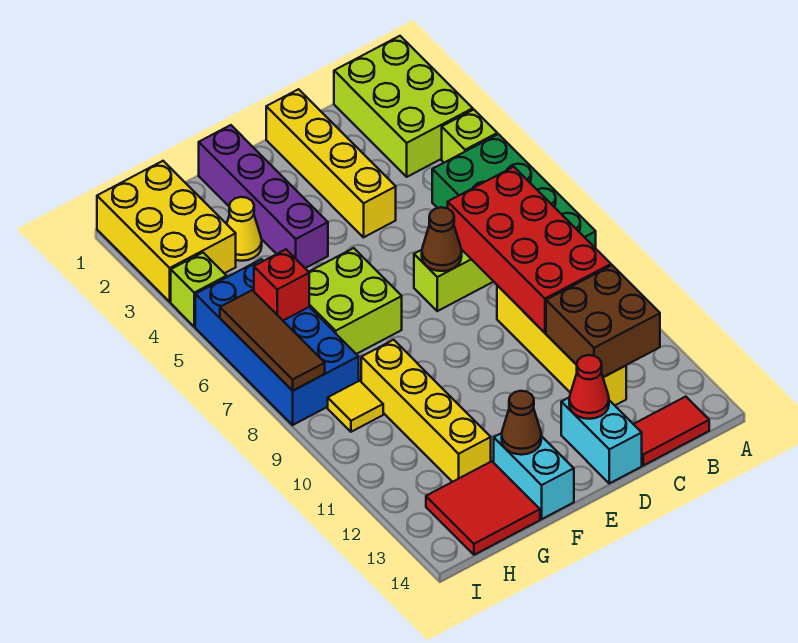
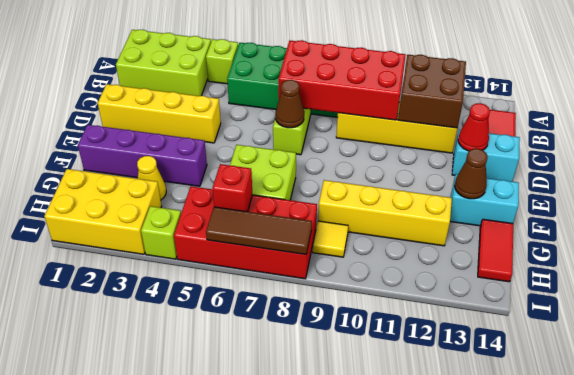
red tile G13:H14 level 1 -> red tile G14:H14 level 1
blue brick H5:I8 level 1 -> red brick H5:I8 level 1

